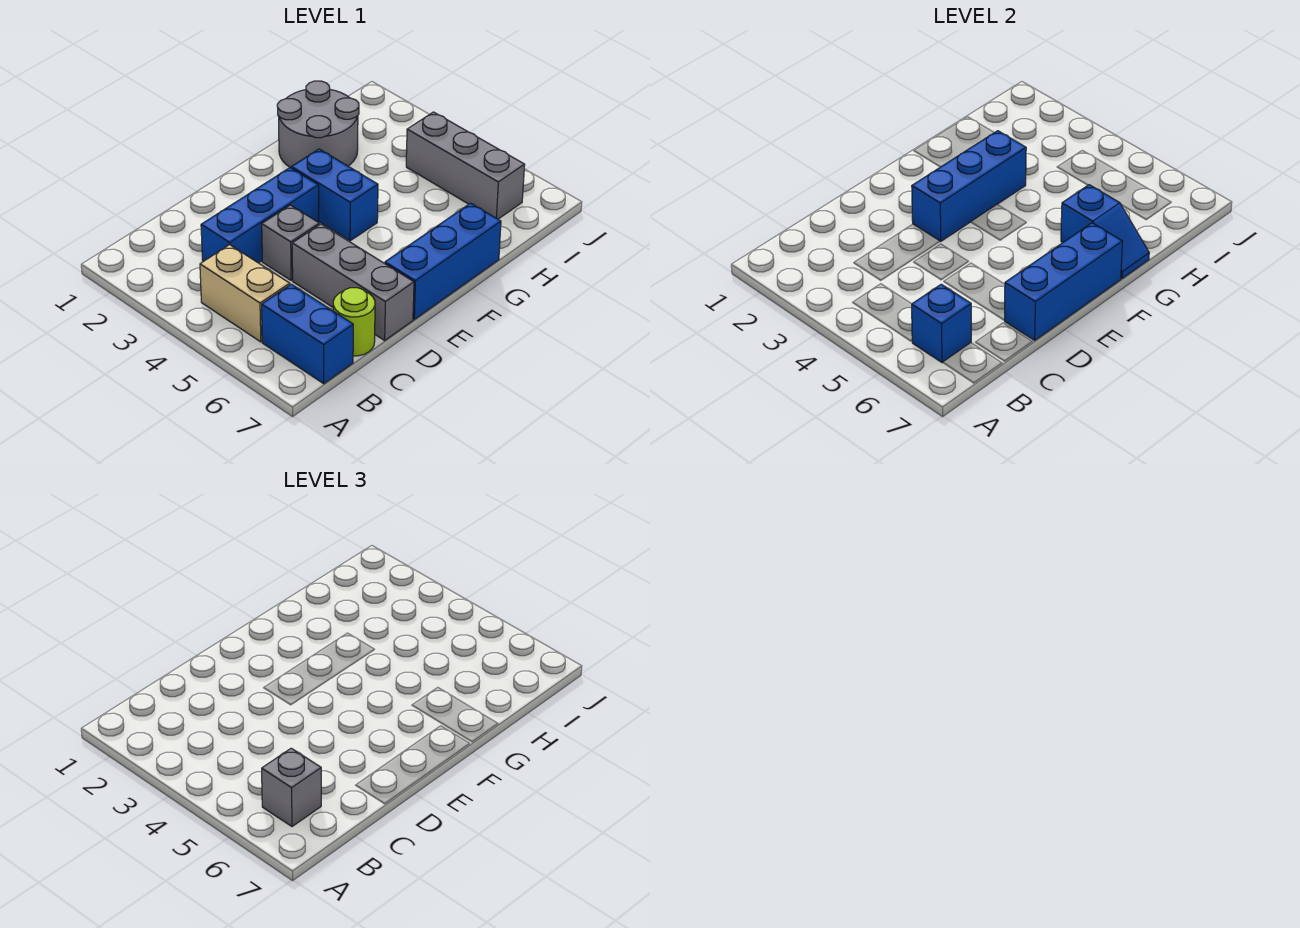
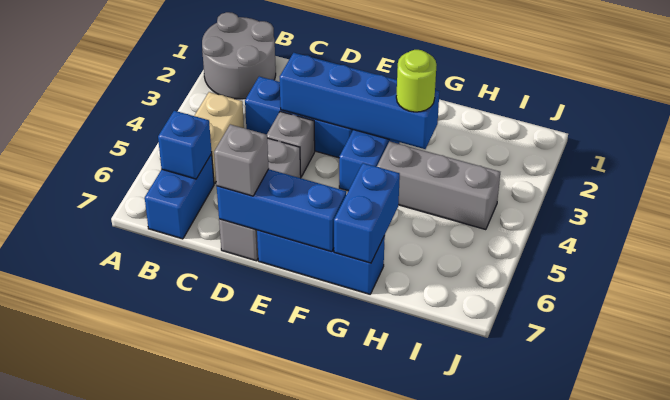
grey brick B6 level 3 -> grey brick D7 level 3
lime round brick C7 level 1 -> lime round brick G3 level 3
blue brick E3:G3 level 2 -> blue brick D3:G3 level 2
grey round brick G1:H2 level 1 -> grey round brick A1:B2 level 1
blue slope G6:G7 level 2 top 6 -> blue brick G6:G7 level 2
grey brick I4:I6 level 1 -> grey brick G4:I4 level 1

